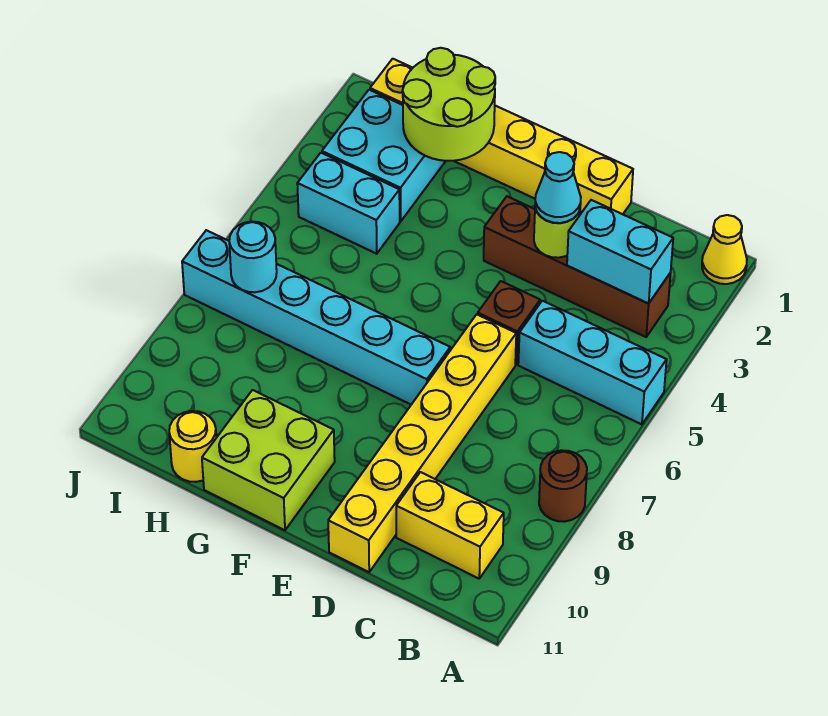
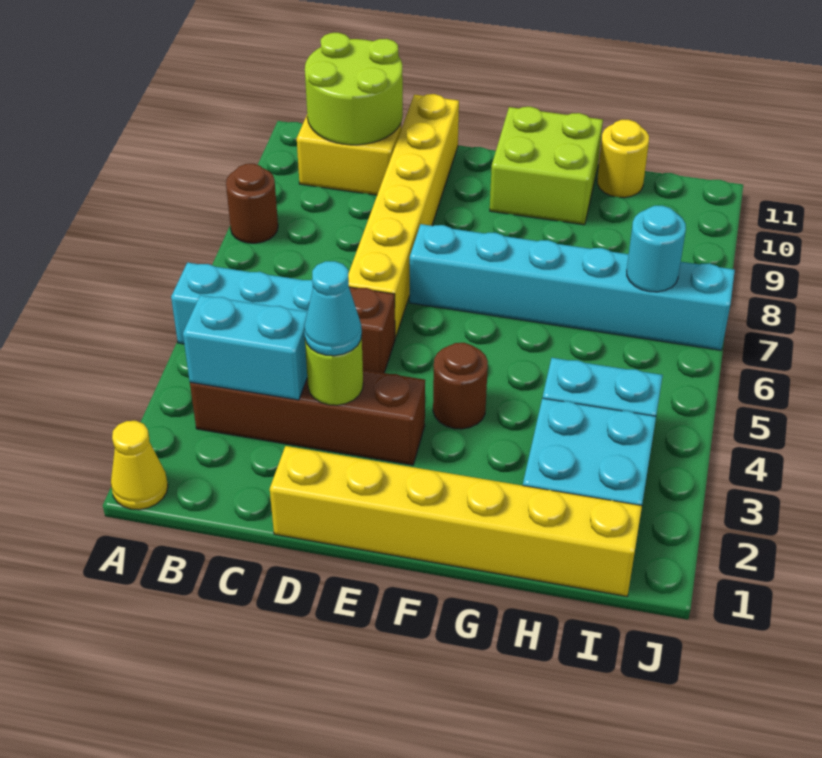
none -> brown round brick F4 level 1
lime round brick G1:H2 level 2 -> lime round brick B10:C11 level 2

